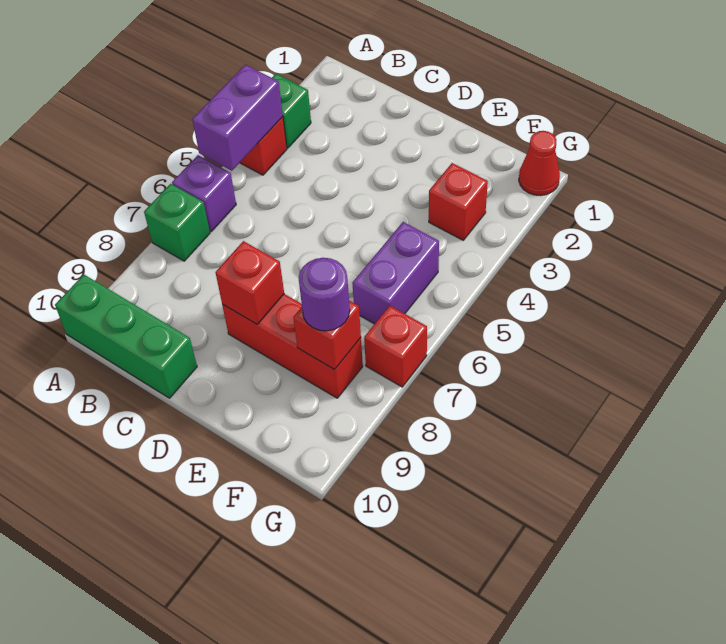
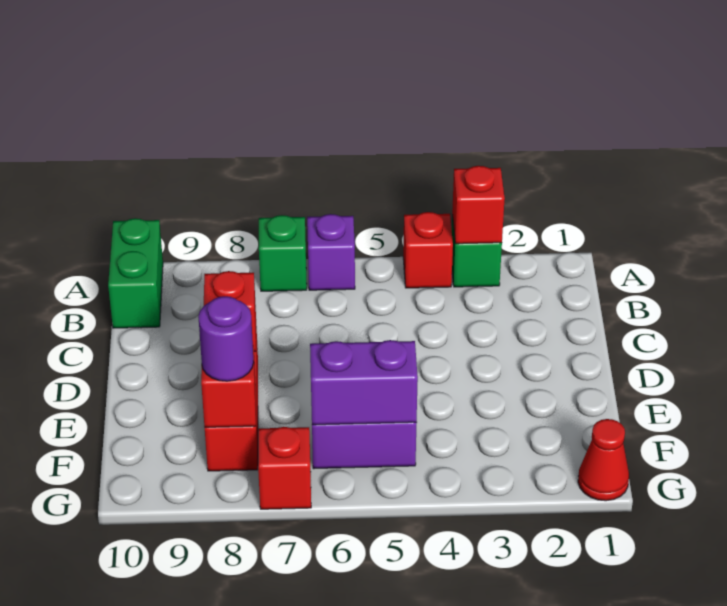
purple brick A4:A5 level 2 -> purple brick F5:F6 level 2
green brick A10:C10 level 1 -> green brick A10:B10 level 1
red brick F3 level 1 -> red brick A3 level 2

